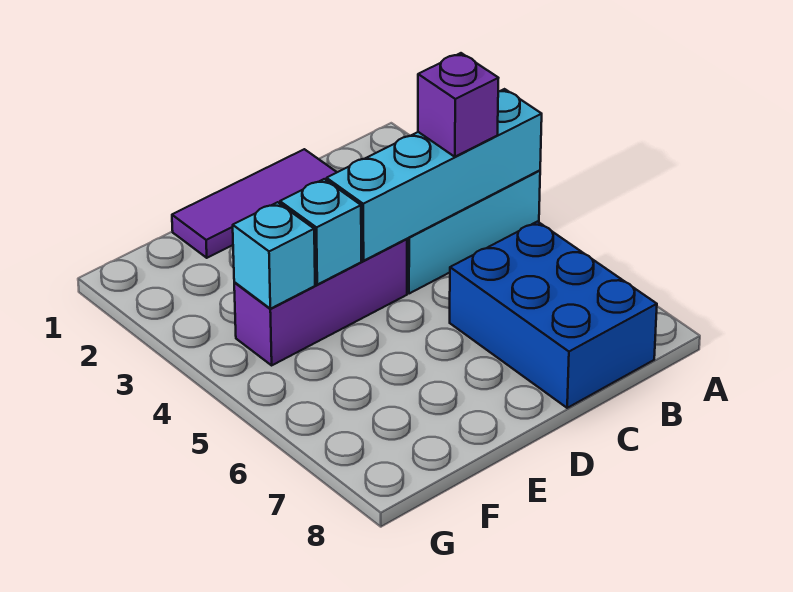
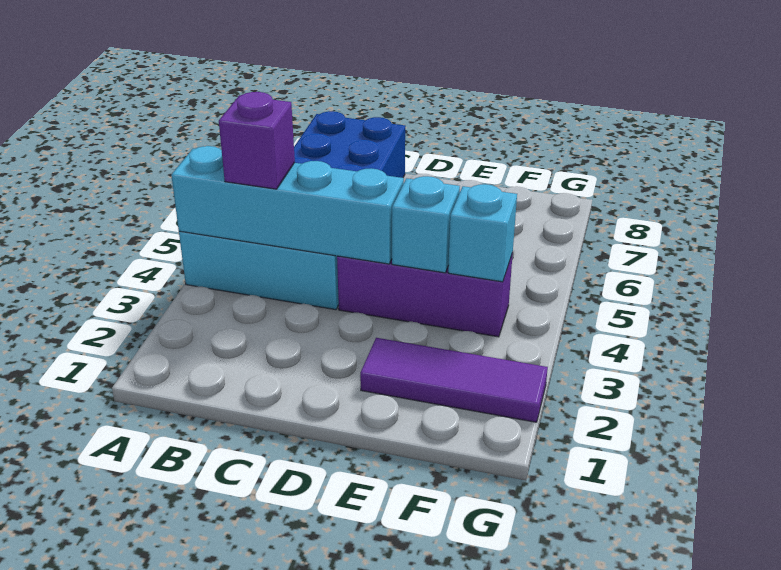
purple tile C1:E1 level 1 -> purple tile E2:G2 level 1

